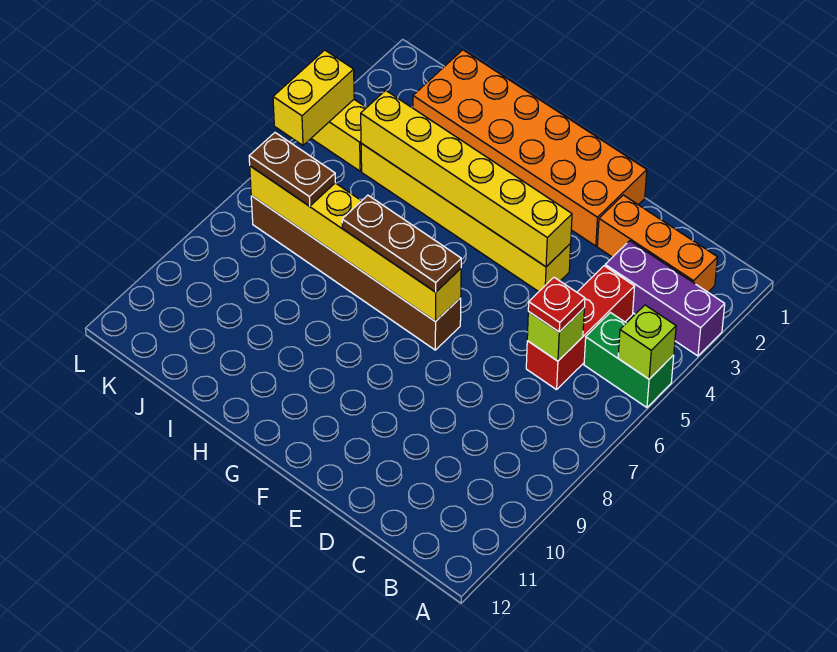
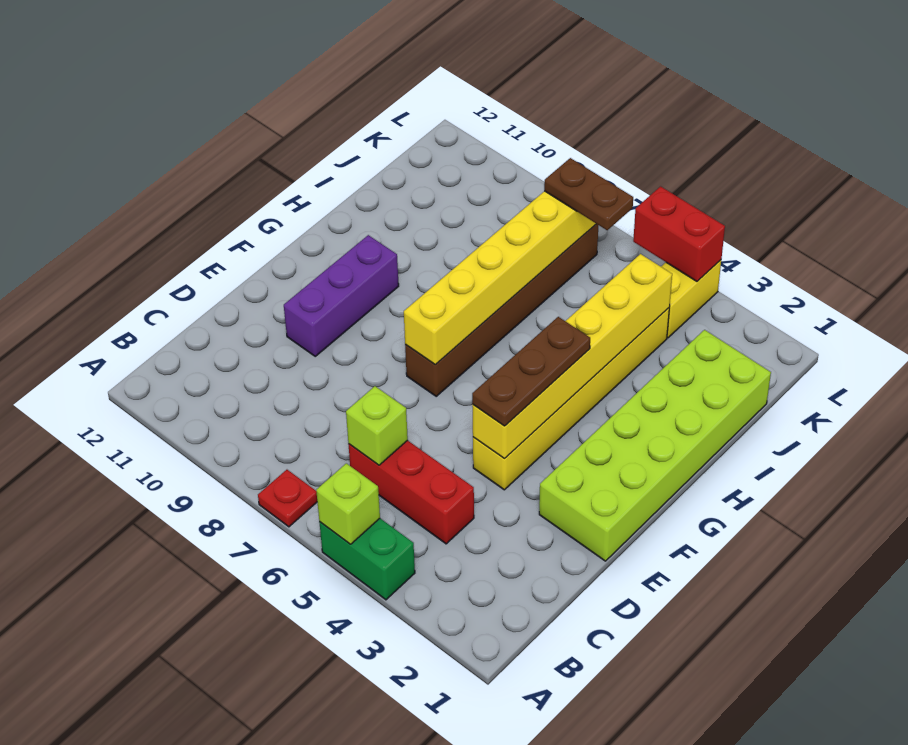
purple brick A3:C3 level 1 -> purple brick E10:G10 level 1
green brick A5:B5 level 1 -> green brick A4:A5 level 1
orange brick B2:D2 level 1 -> none
red plate C6 level 3 -> red plate A7 level 1
orange brick E1:J2 level 1 -> lime brick E1:J2 level 1
brown plate F7:H7 level 3 -> brown plate E4:G4 level 3
brown plate J7:K7 level 3 -> brown plate K6:K7 level 3
yellow brick L4:L5 level 2 -> red brick L4:L5 level 2

